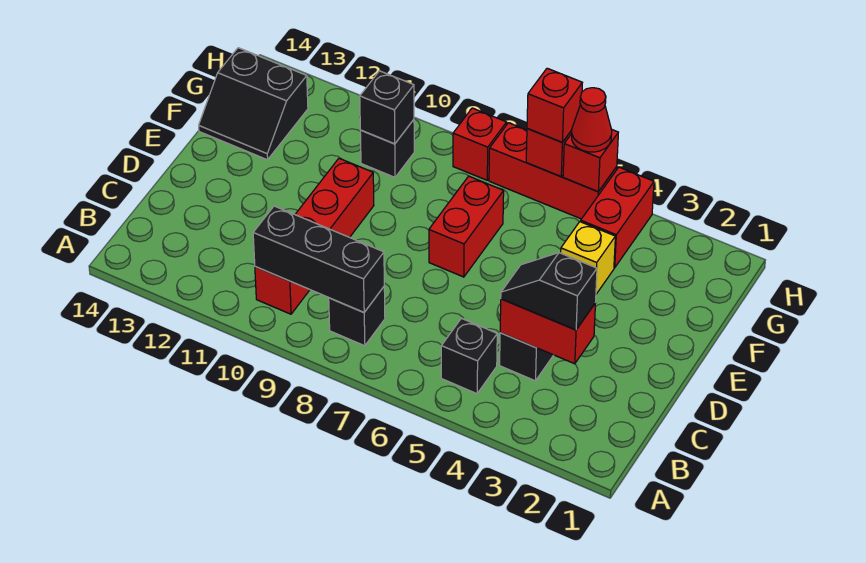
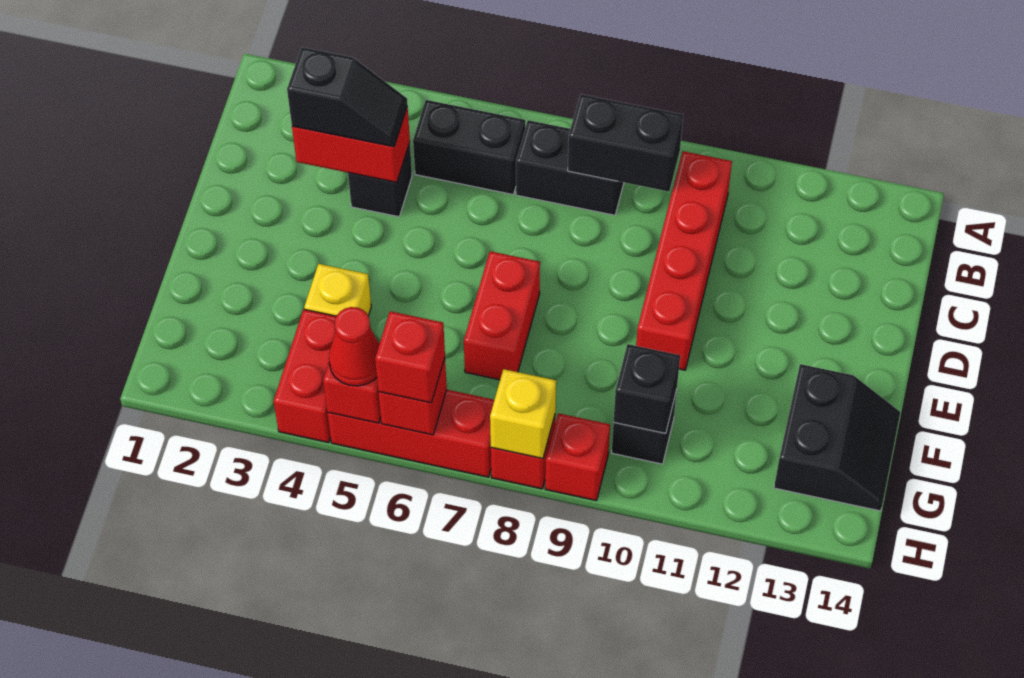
black brick B5 level 1 -> black brick B5:B6 level 1
black brick B8 level 1 -> black brick B7:B8 level 1
black brick B8:B10 level 2 -> black brick B8:B9 level 2
black slope F13:G14 level 1 top G -> black slope F13:G14 level 1 top 13
none -> yellow brick H8 level 2
none -> red brick H9 level 1

